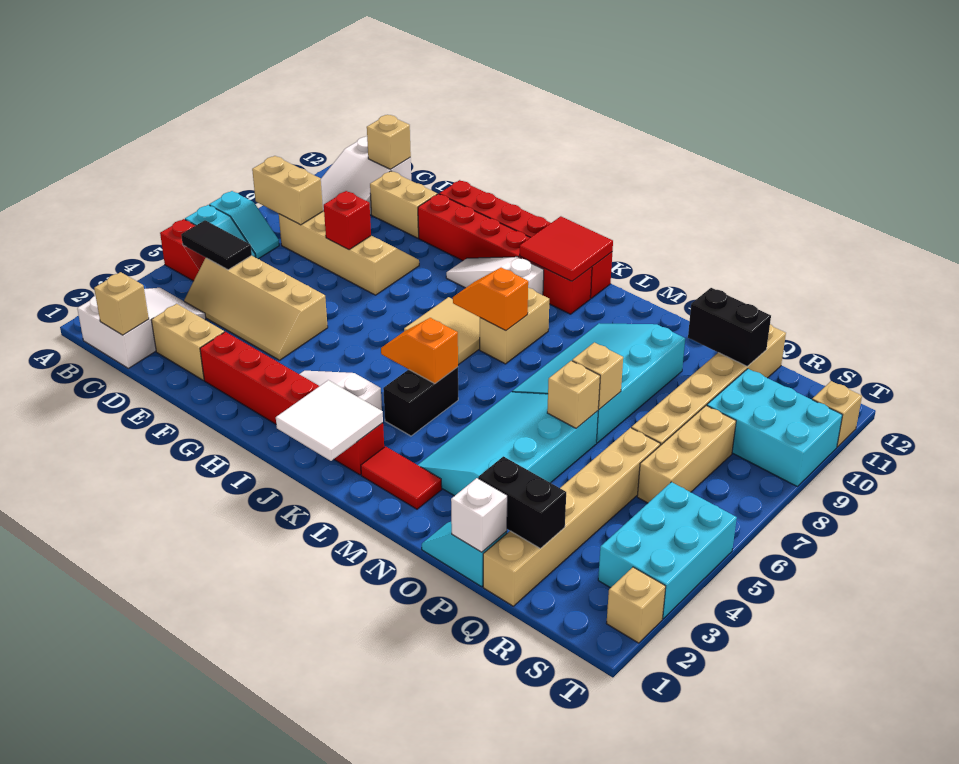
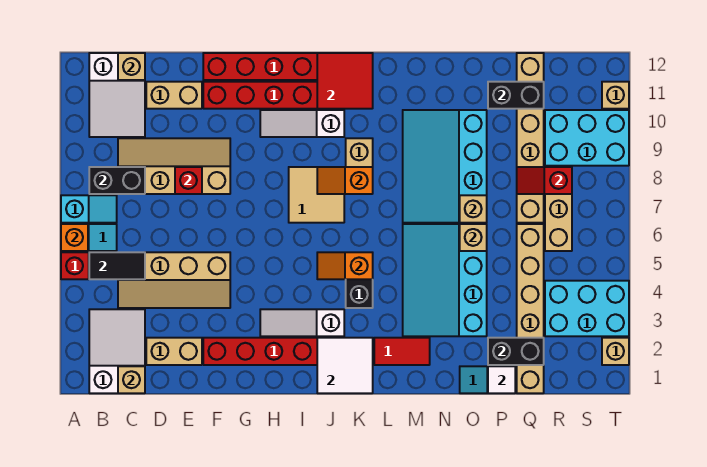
none -> orange brick A6 level 2
tan brick B8:C8 level 2 -> black brick B8:C8 level 2
white brick P1 level 2 -> white tile P1 level 2
none -> red slope Q8:R8 level 2 top R
cyan brick S3:T5 level 1 -> cyan brick R3:T4 level 1

